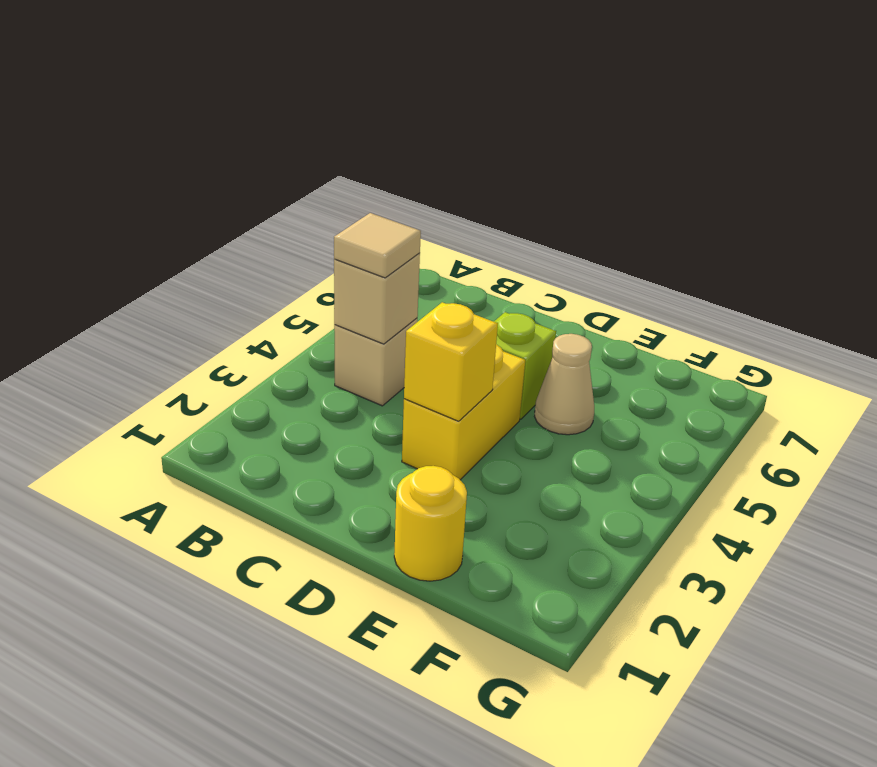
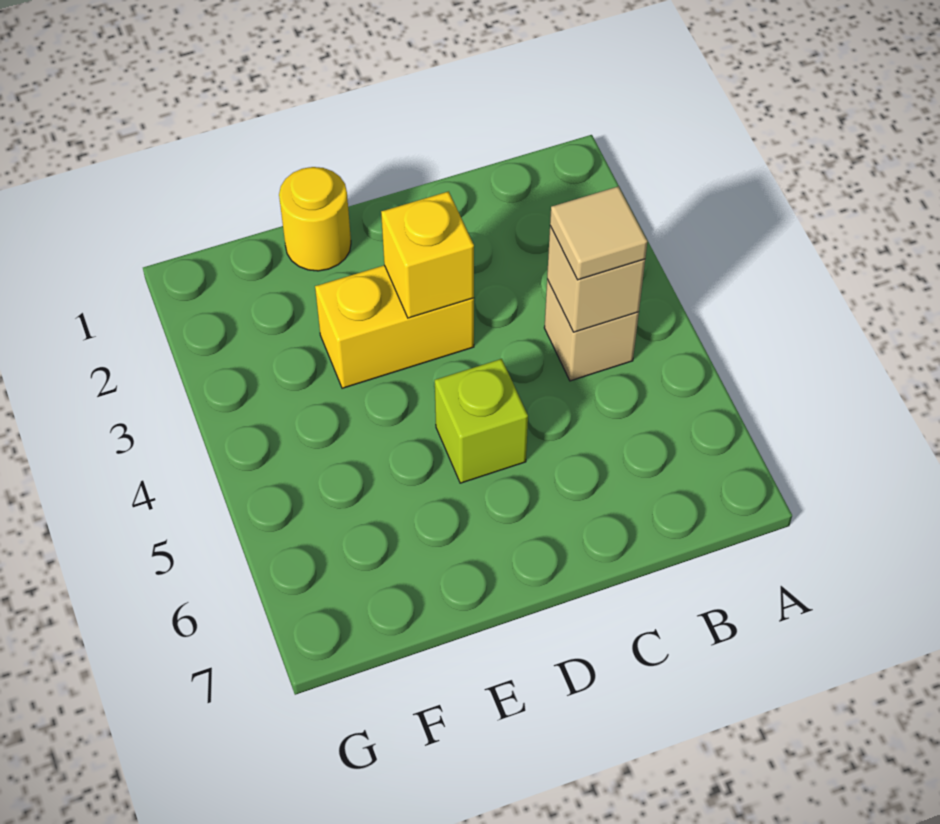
yellow brick D3:D4 level 1 -> yellow brick D3:E3 level 1
tan cone E5 level 1 -> none

